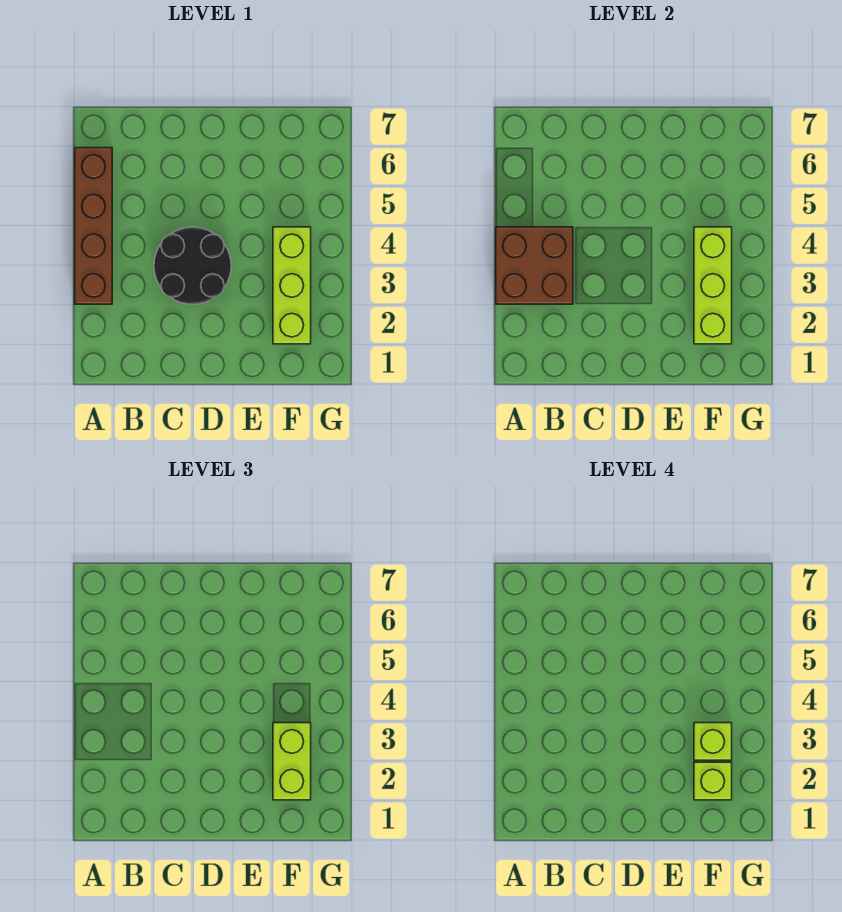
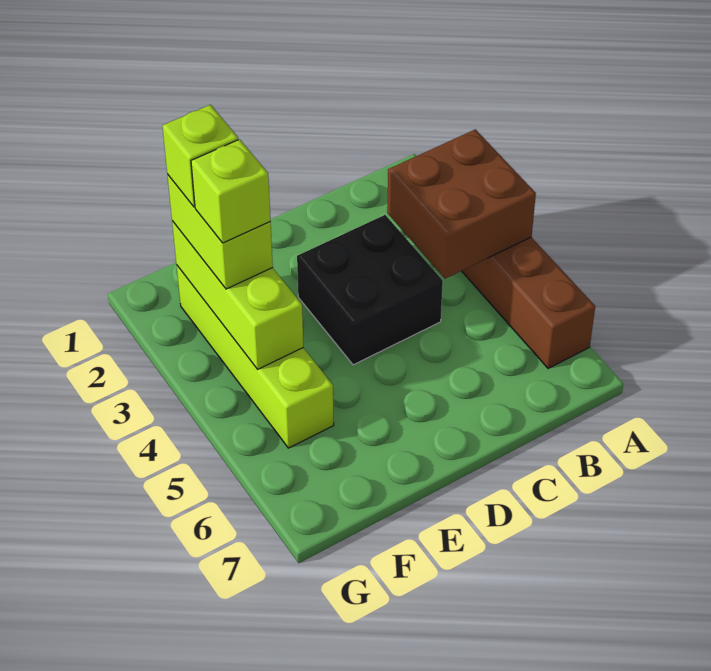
black round brick C3:D4 level 1 -> black brick C3:D4 level 1
lime brick F2:F4 level 1 -> lime brick F2:F5 level 1

